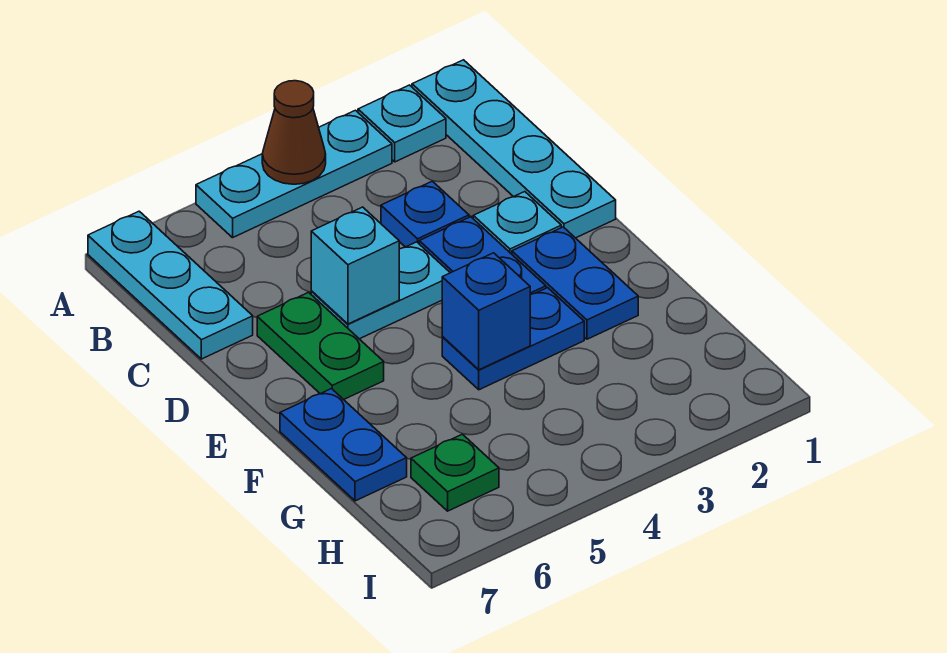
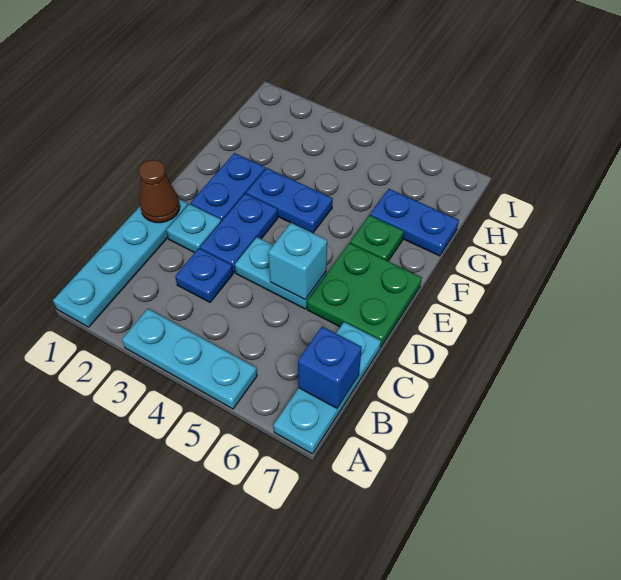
cyan plate A2 level 1 -> none
brown cone A4 level 2 -> brown cone D1 level 2
green plate D6:E6 level 1 -> green plate D6:E7 level 1
blue brick F4 level 2 -> blue brick B7 level 2
blue plate F7:G7 level 1 -> blue plate G6:G7 level 1
green plate H6 level 1 -> green plate F6 level 1

